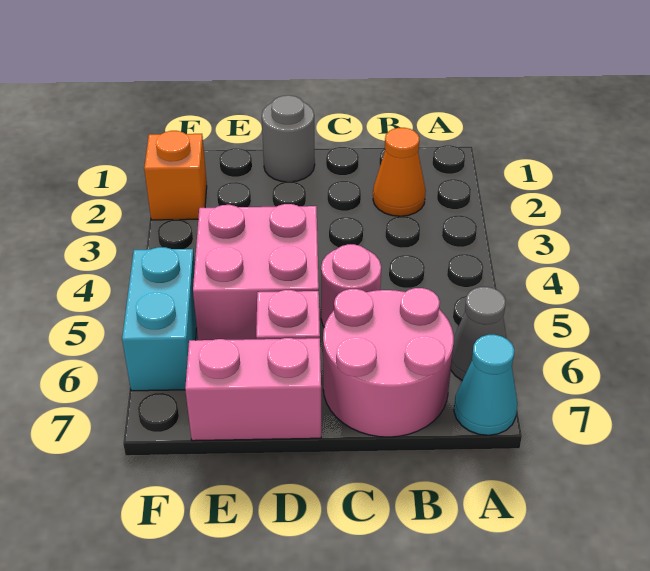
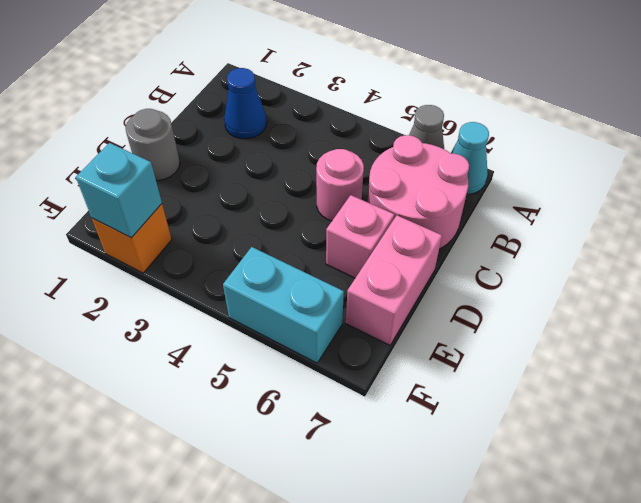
orange cone B2 level 1 -> blue cone B2 level 1
pink brick D4:E5 level 1 -> none
none -> cyan brick F2 level 2

